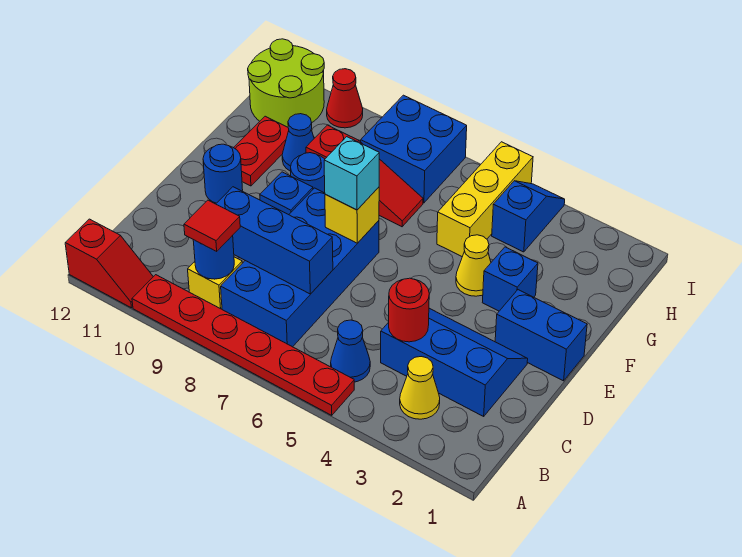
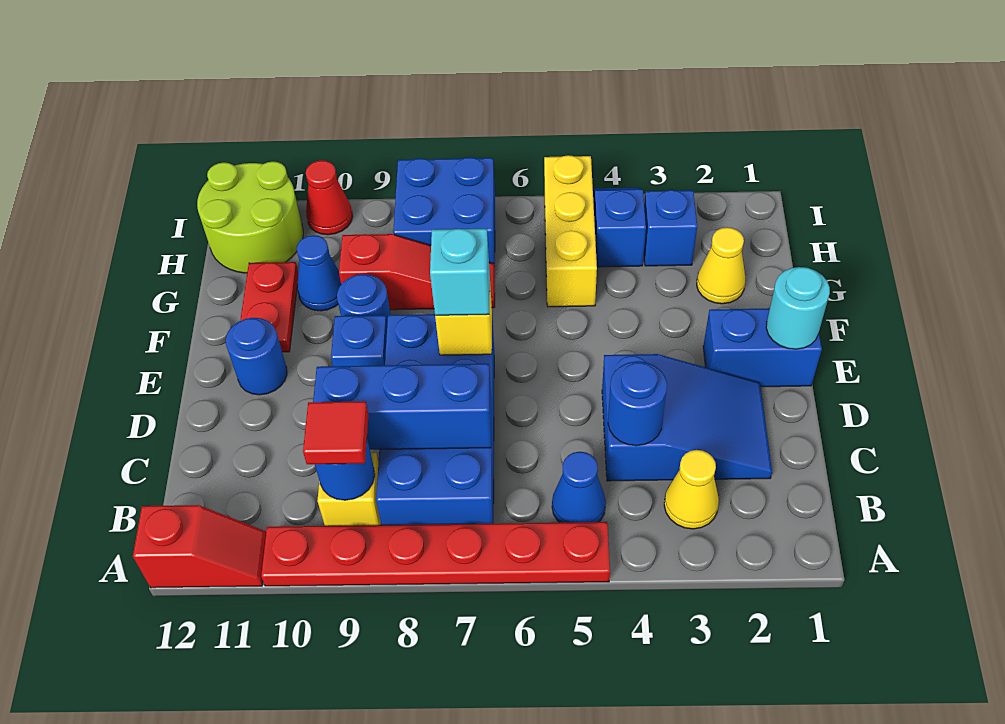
blue slope C2:D4 level 1 top C -> blue slope C2:D4 level 1 top 4
red round brick C4 level 2 -> blue round brick C4 level 2
none -> cyan round brick E1 level 2
blue brick F3 level 1 -> blue brick H3 level 1
yellow cone F4 level 1 -> yellow cone G2 level 1

